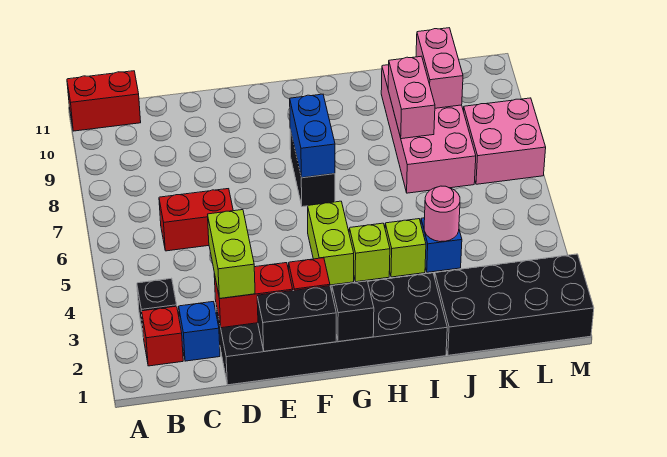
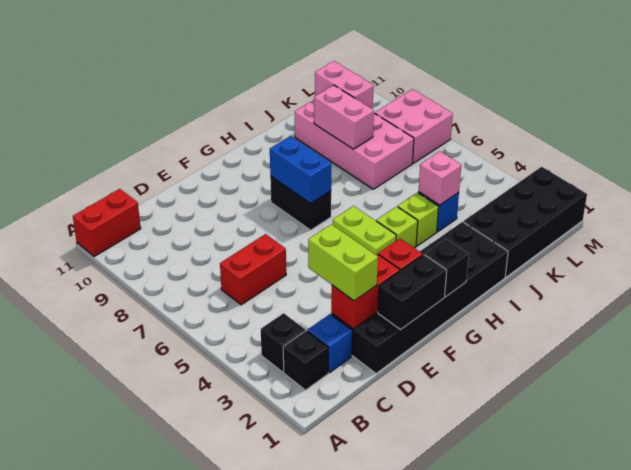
red brick B2 level 1 -> black brick B2 level 1
pink round brick J4 level 2 -> pink brick J4 level 2

